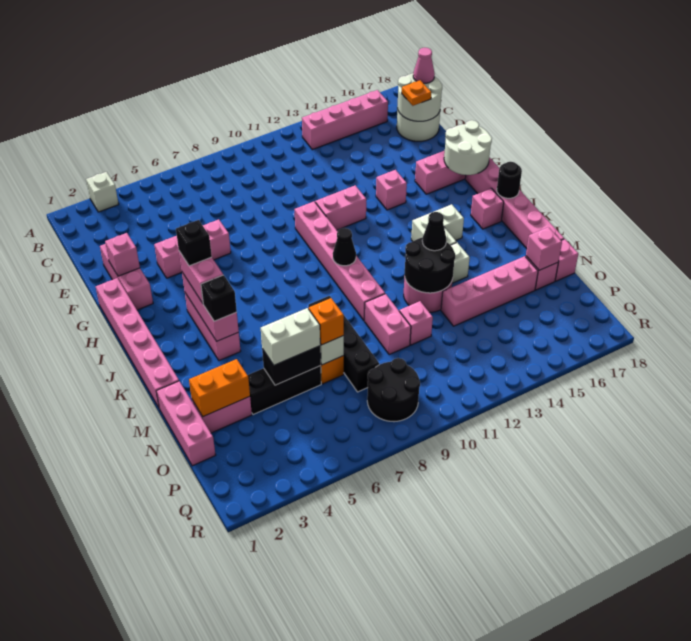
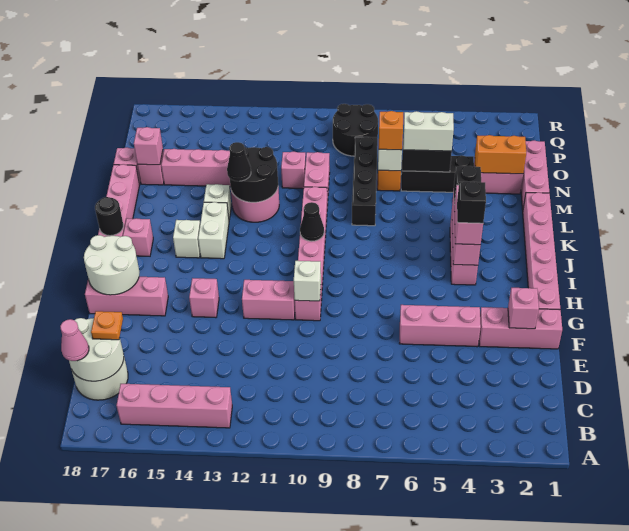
white brick A3 level 1 -> white brick G10 level 2
pink brick E2:G2 level 1 -> pink brick F1:F3 level 1

